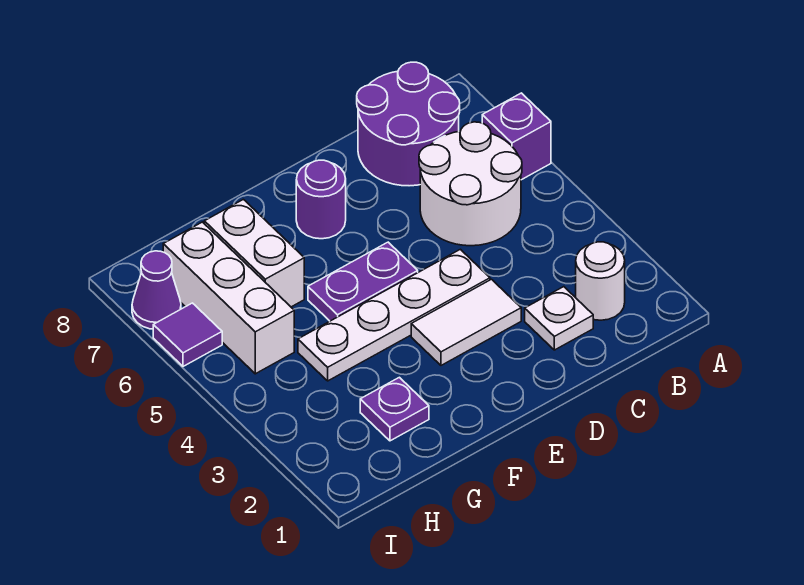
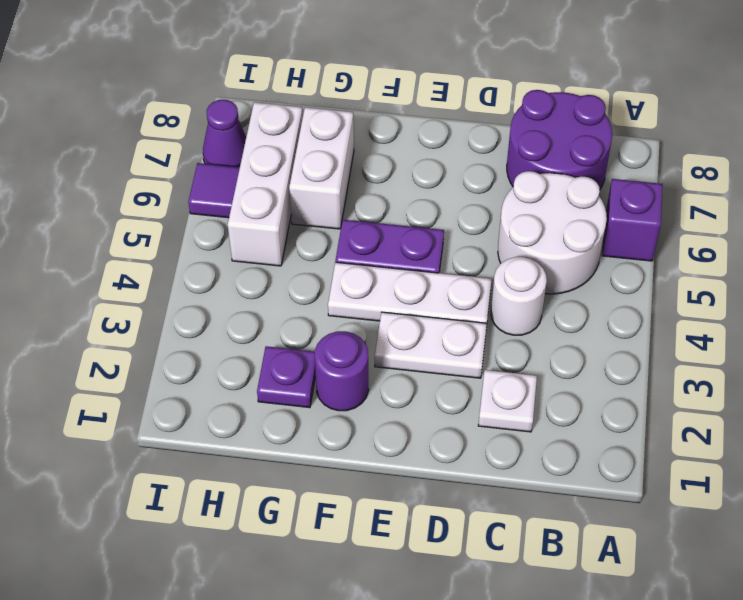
white round brick B2 level 1 -> white round brick C4 level 1
white tile D3:E3 level 1 -> white plate D3:E3 level 1
white plate D4:G4 level 1 -> white plate D4:F4 level 1
purple round brick E7 level 1 -> purple round brick F2 level 1

